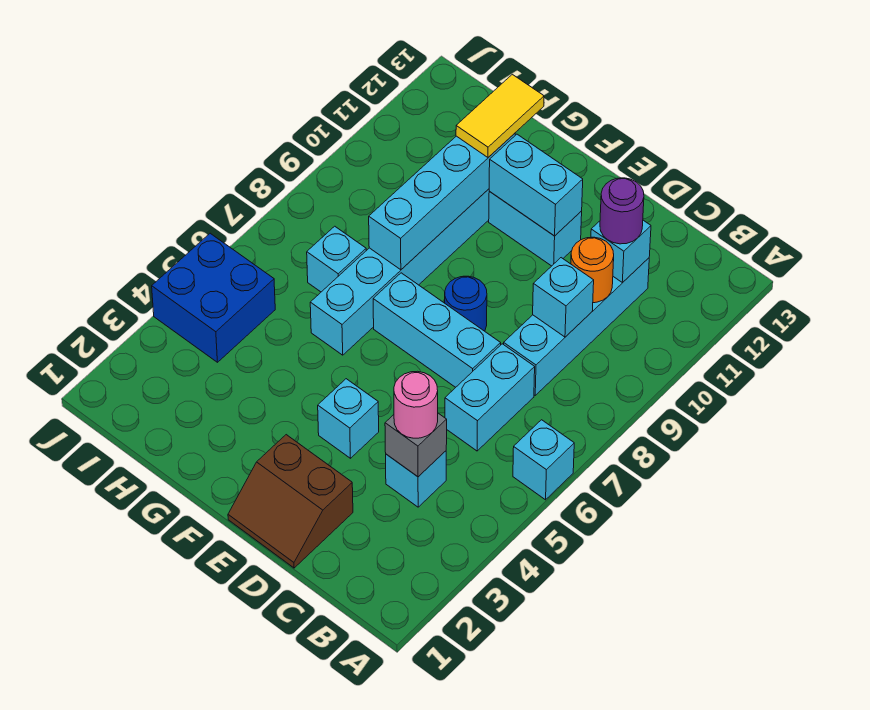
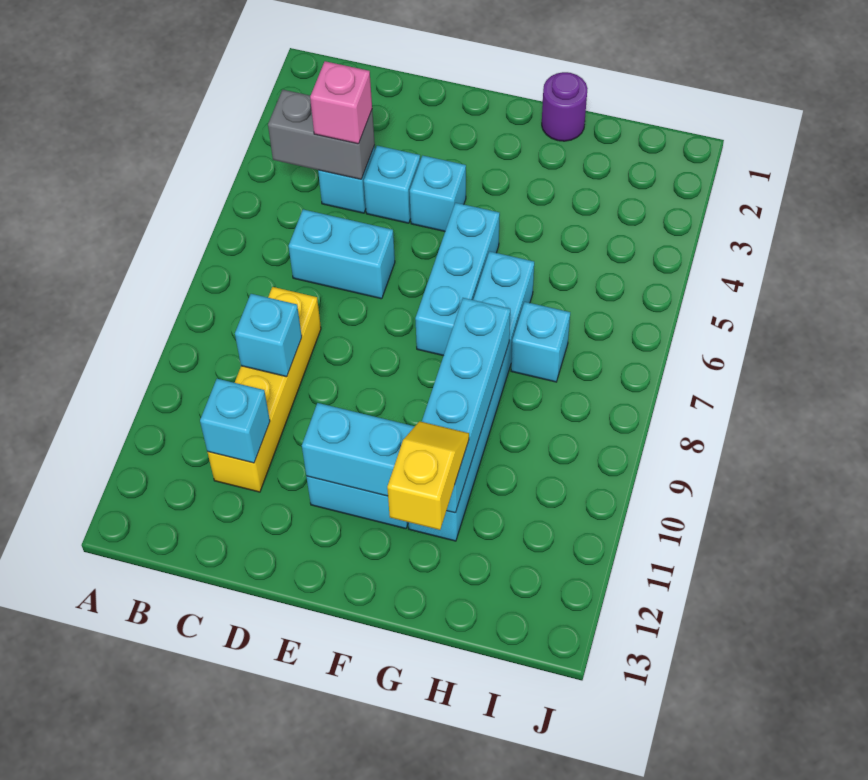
cyan brick A6 level 1 -> cyan brick D4 level 1
grey brick C4 level 2 -> grey brick B4:C4 level 2
pink round brick C4 level 3 -> pink brick C4 level 3
cyan brick C6:C7 level 1 -> cyan brick C6:D6 level 1
cyan brick C8:C11 level 1 -> yellow brick C8:C11 level 1
orange round brick C10 level 2 -> none
purple round brick C11 level 3 -> purple round brick G1 level 1
brown slope D1:E2 level 1 top 2 -> none
cyan brick D7:F7 level 1 -> cyan brick F5:F7 level 1
blue round brick E8 level 1 -> none
yellow tile G11:G12 level 3 -> yellow slope G11:G12 level 3 top 12
blue brick I4:J5 level 1 -> none

